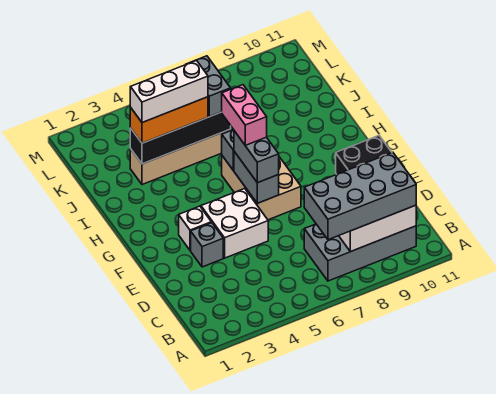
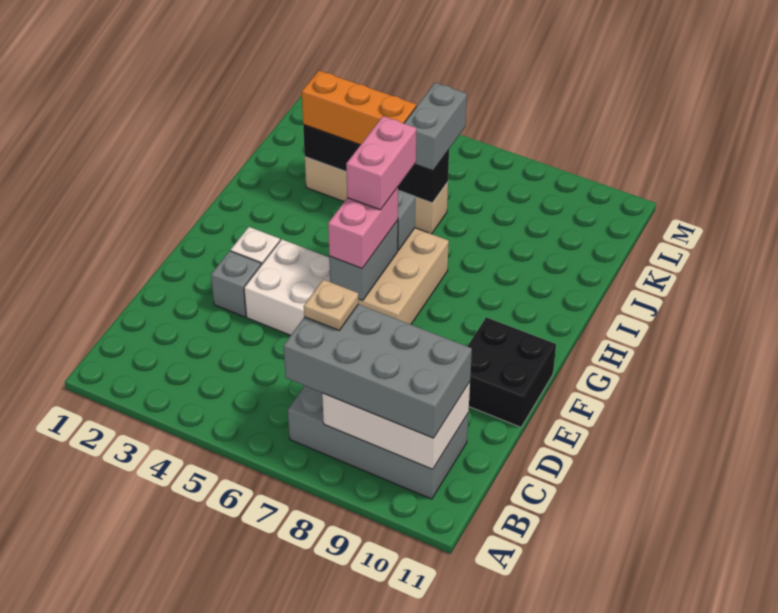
none -> tan plate C7 level 4
grey brick F6:G6 level 3 -> pink brick F6:G6 level 3
white brick J3:J5 level 4 -> none

